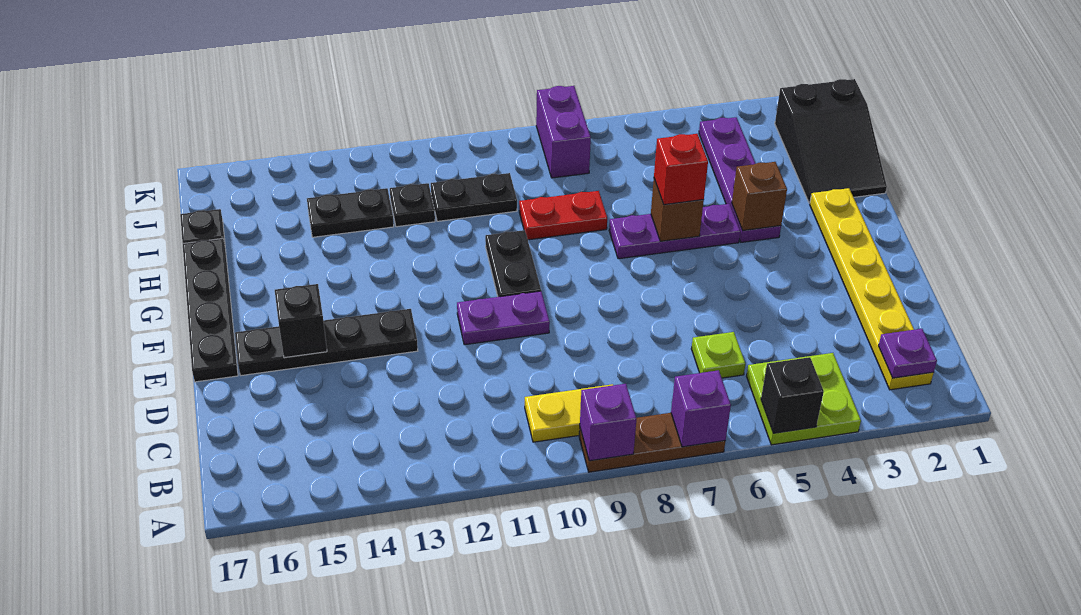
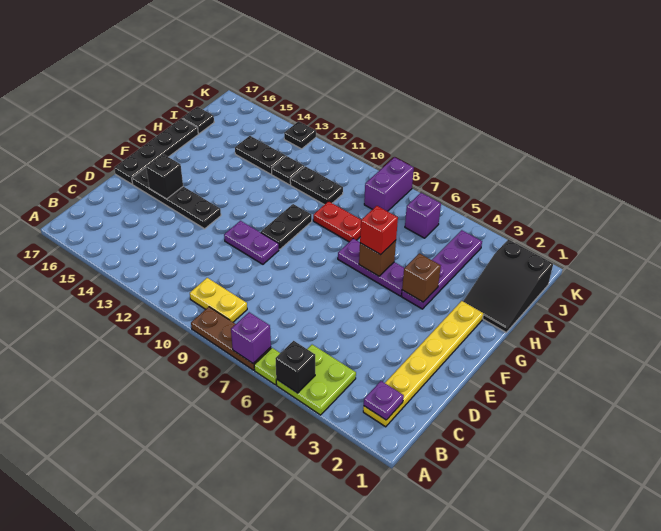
purple brick A9 level 2 -> purple brick J6 level 1
lime plate C6 level 1 -> lime plate A6 level 1
none -> black plate K13 level 1

